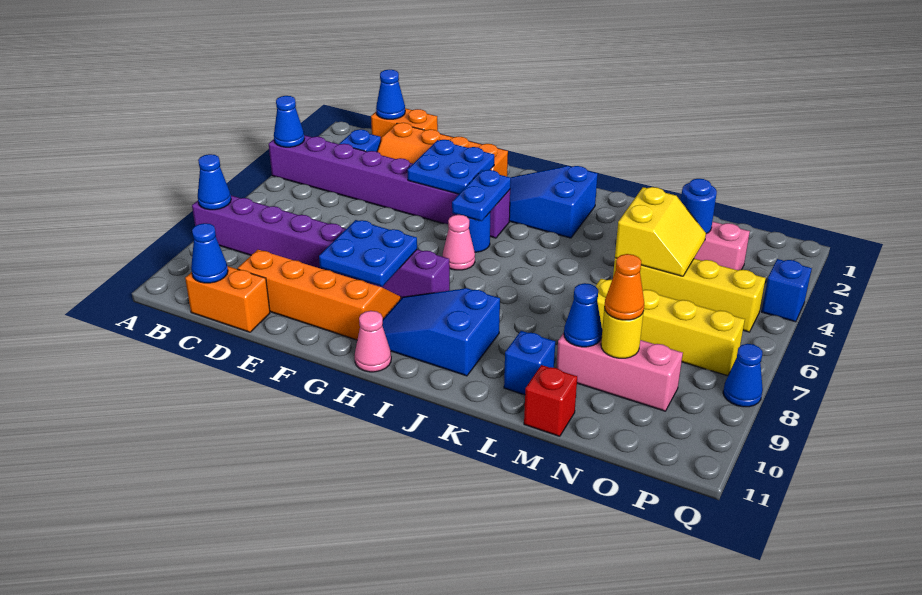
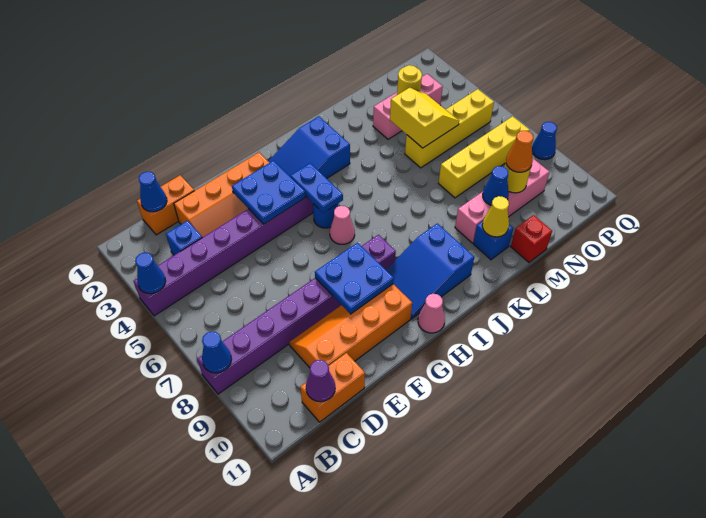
blue cone C11 level 2 -> purple cone C11 level 2
none -> yellow cone L10 level 2
pink brick M9:O9 level 1 -> pink brick L9:O9 level 1
blue round brick N3 level 2 -> yellow round brick N3 level 2
blue brick Q4 level 1 -> none

